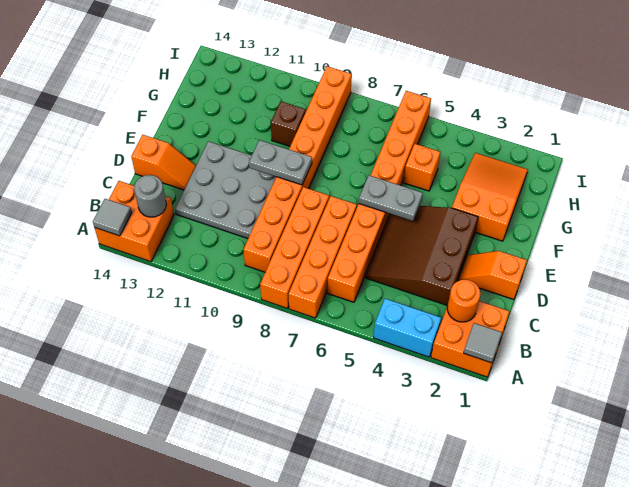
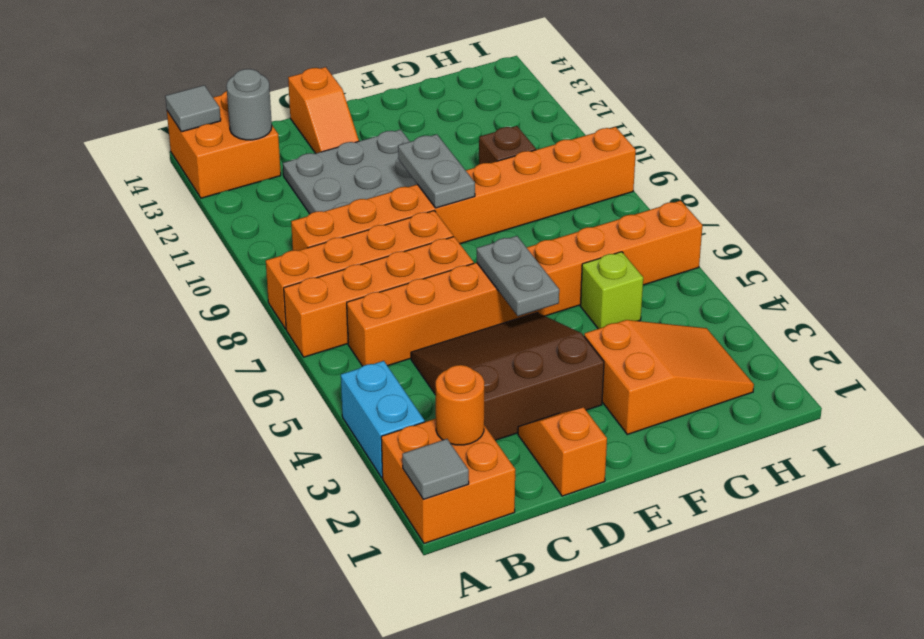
orange brick G5 level 1 -> lime brick G5 level 1

